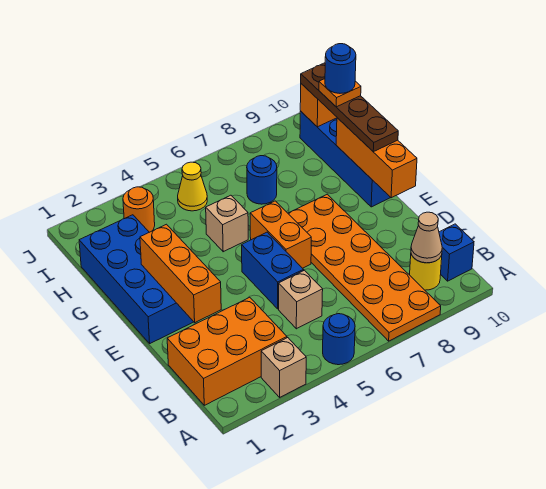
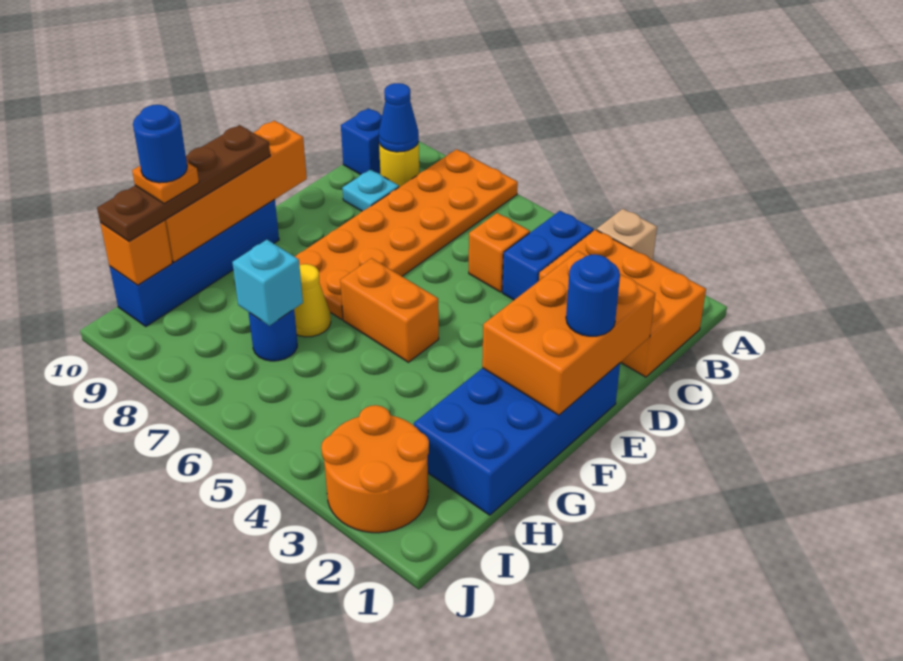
blue round brick A5 level 1 -> blue round brick E1 level 3
tan cone B9 level 2 -> blue cone B9 level 2
tan brick C5 level 1 -> orange brick C5 level 1
none -> cyan plate C9 level 1
orange brick D2:F2 level 2 -> orange brick D1:F2 level 2
blue brick D5:E5 level 1 -> blue brick B4:C4 level 1
orange brick E6:F6 level 1 -> orange brick F5:F6 level 1
orange brick E10:G10 level 2 -> orange brick E10:H10 level 2
tan brick G5 level 1 -> none
none -> cyan brick H7 level 2
orange round brick I3 level 1 -> orange round brick I2:J3 level 1
yellow cone I5 level 1 -> yellow cone G7 level 1

